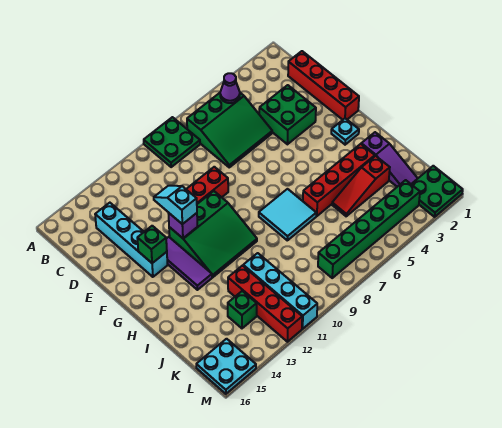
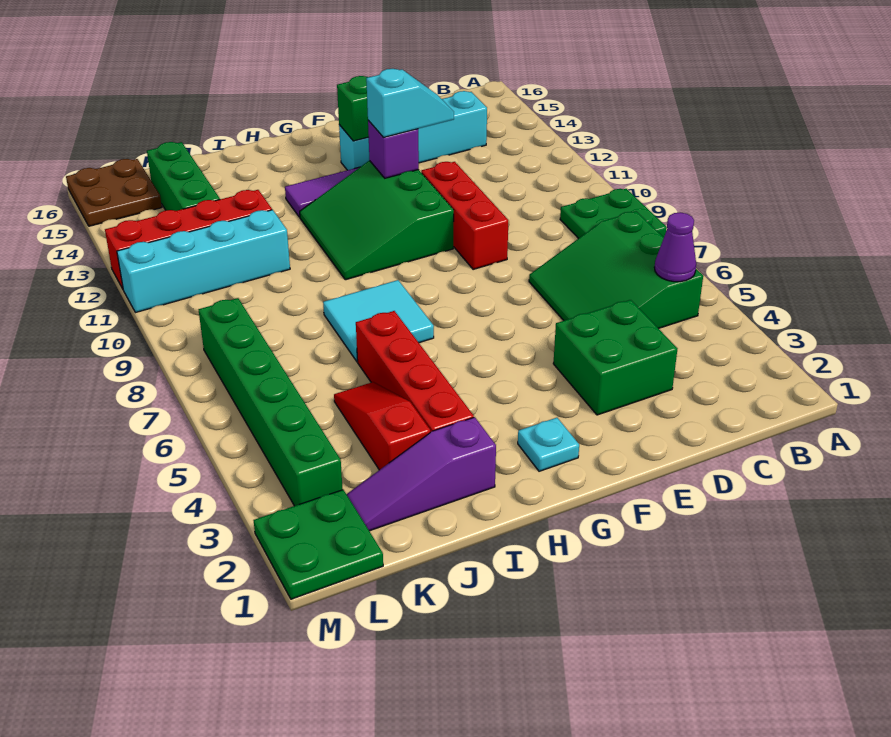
red brick C1:F1 level 1 -> none
green brick K13 level 1 -> green brick K13:K15 level 1
cyan plate L15:M16 level 1 -> brown plate L15:M16 level 1

